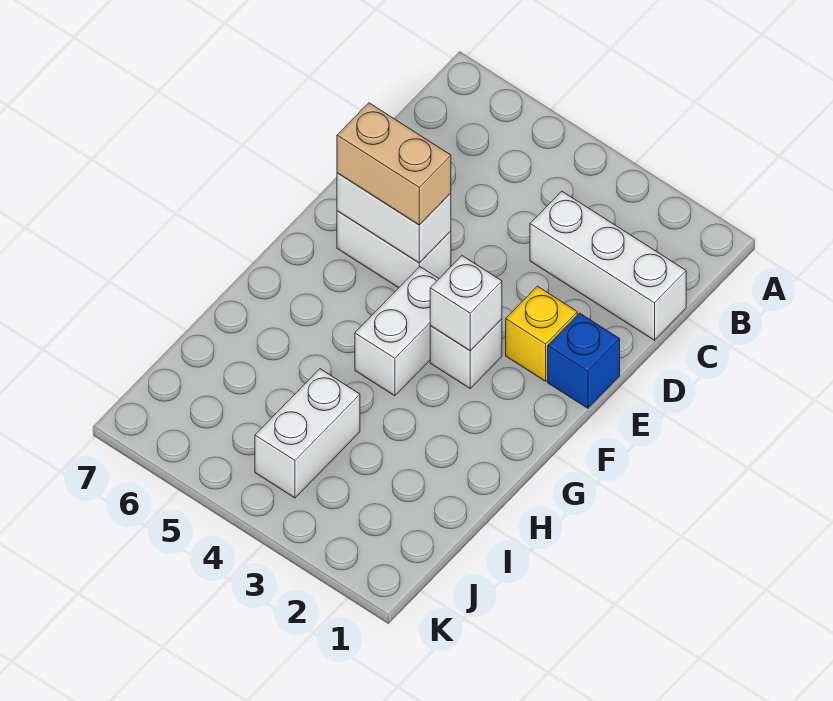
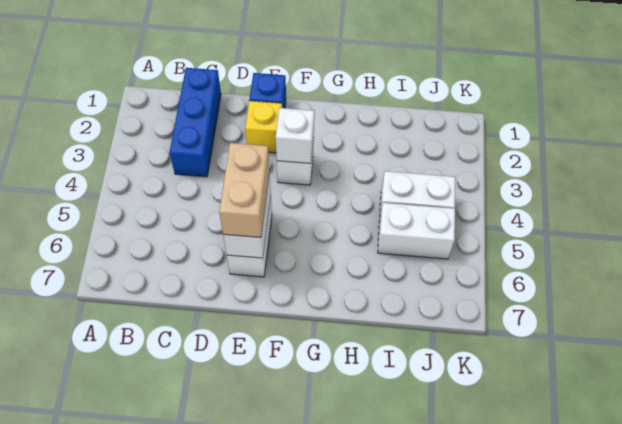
white brick C1:C3 level 1 -> blue brick C1:C3 level 1
white brick F4:G4 level 1 -> white brick I5:J5 level 1

